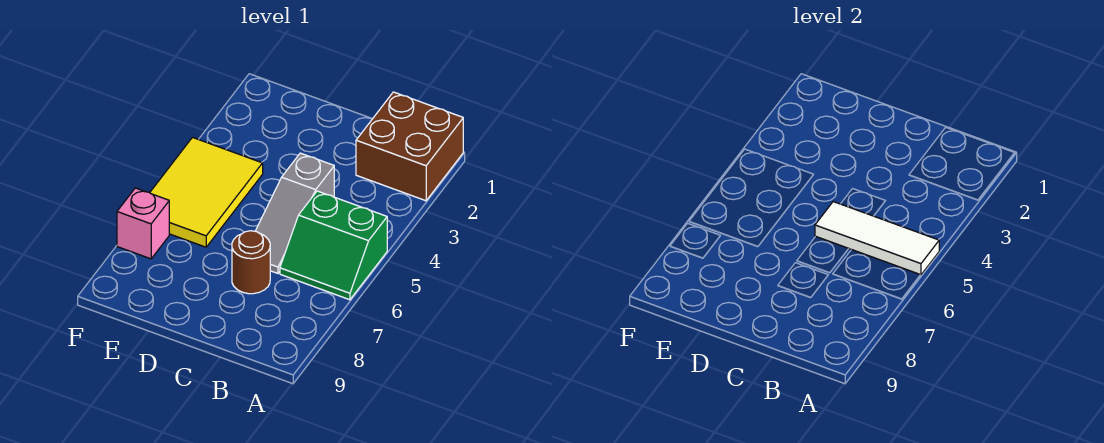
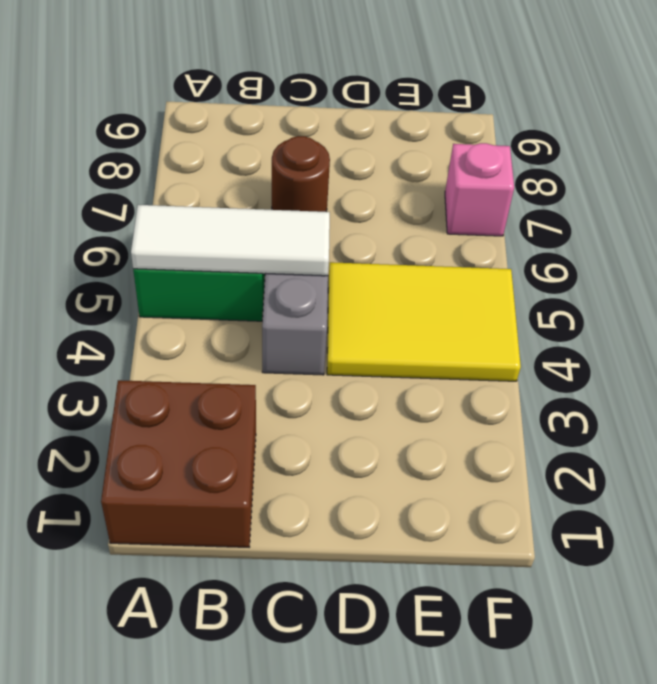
yellow tile E4:F6 level 1 -> yellow tile D4:F5 level 1

